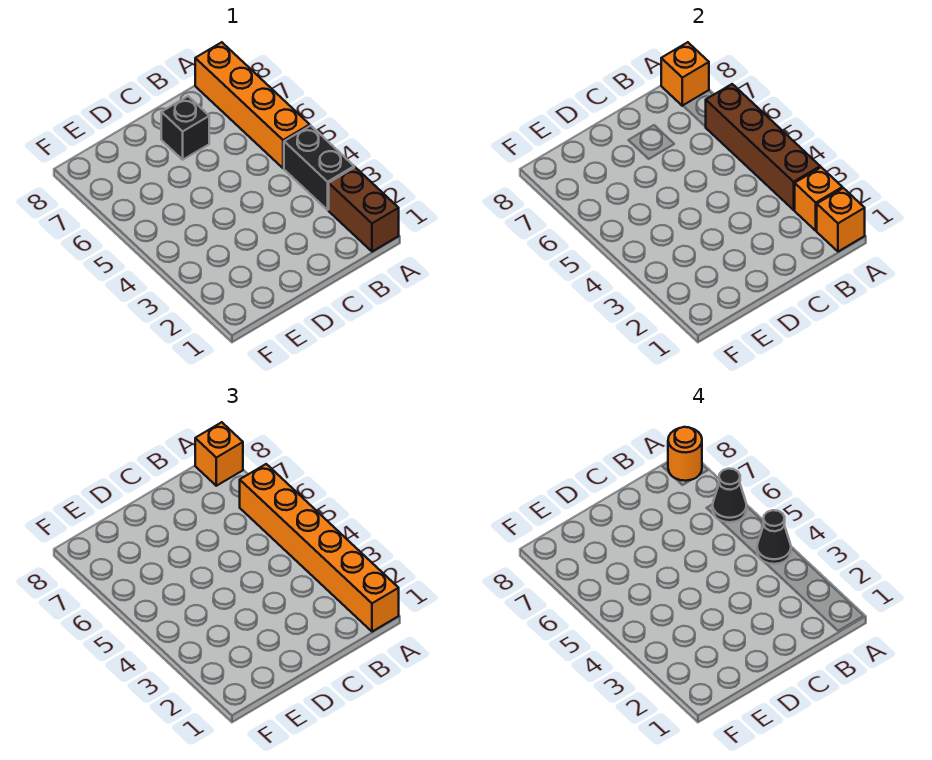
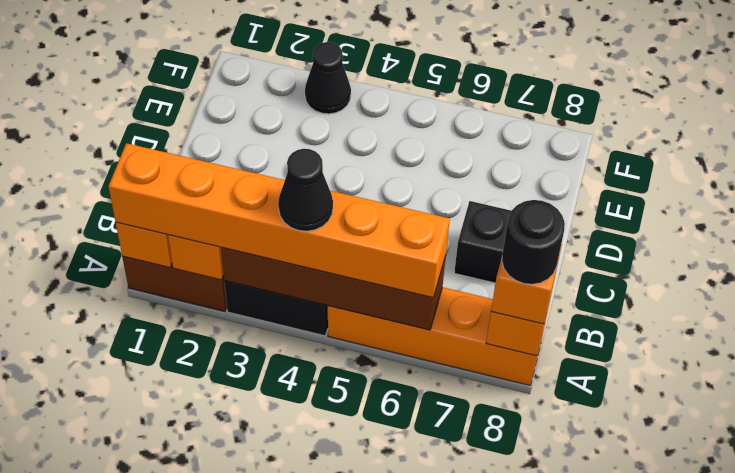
black cone A6 level 4 -> black cone F3 level 1
orange round brick A8 level 4 -> black round brick A8 level 4

